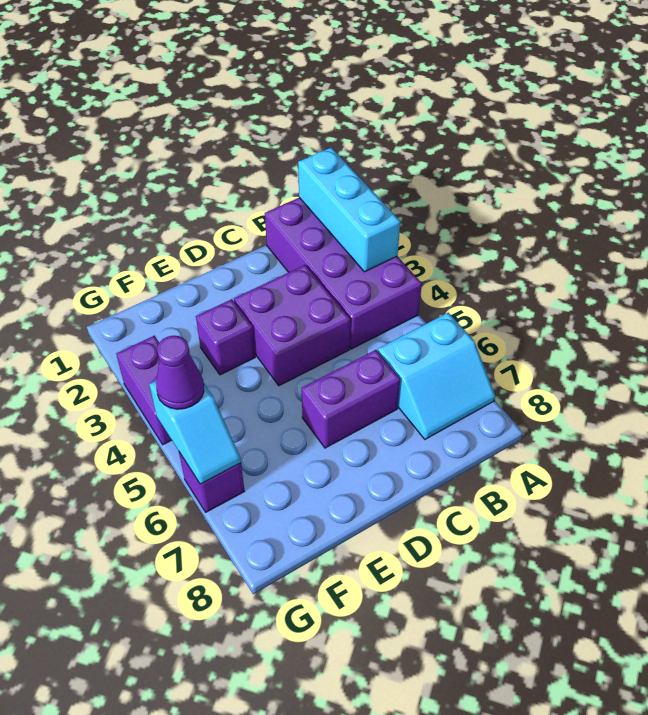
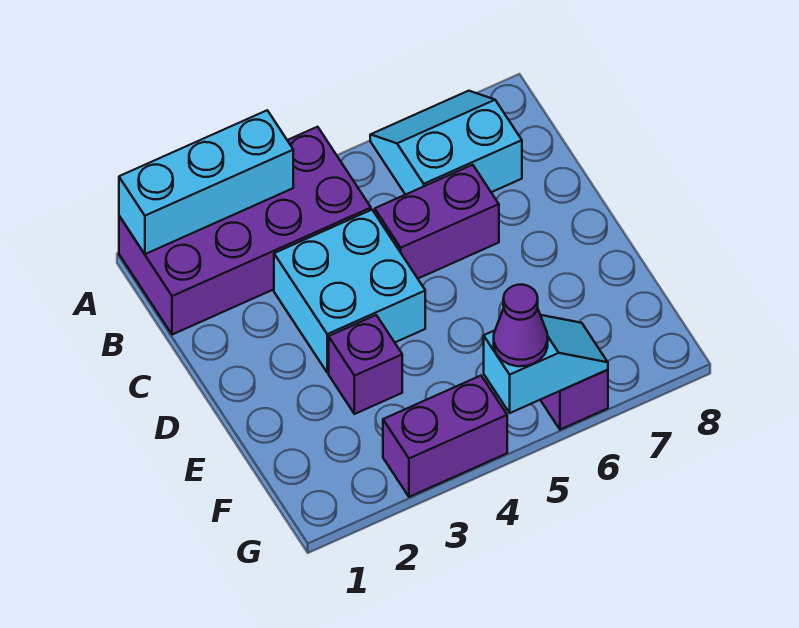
cyan slope A6:B7 level 1 top 6 -> cyan slope A6:B7 level 1 top B
purple brick C3:D4 level 1 -> cyan brick C3:D4 level 1
purple brick C6:D6 level 1 -> purple brick C5:C6 level 1

